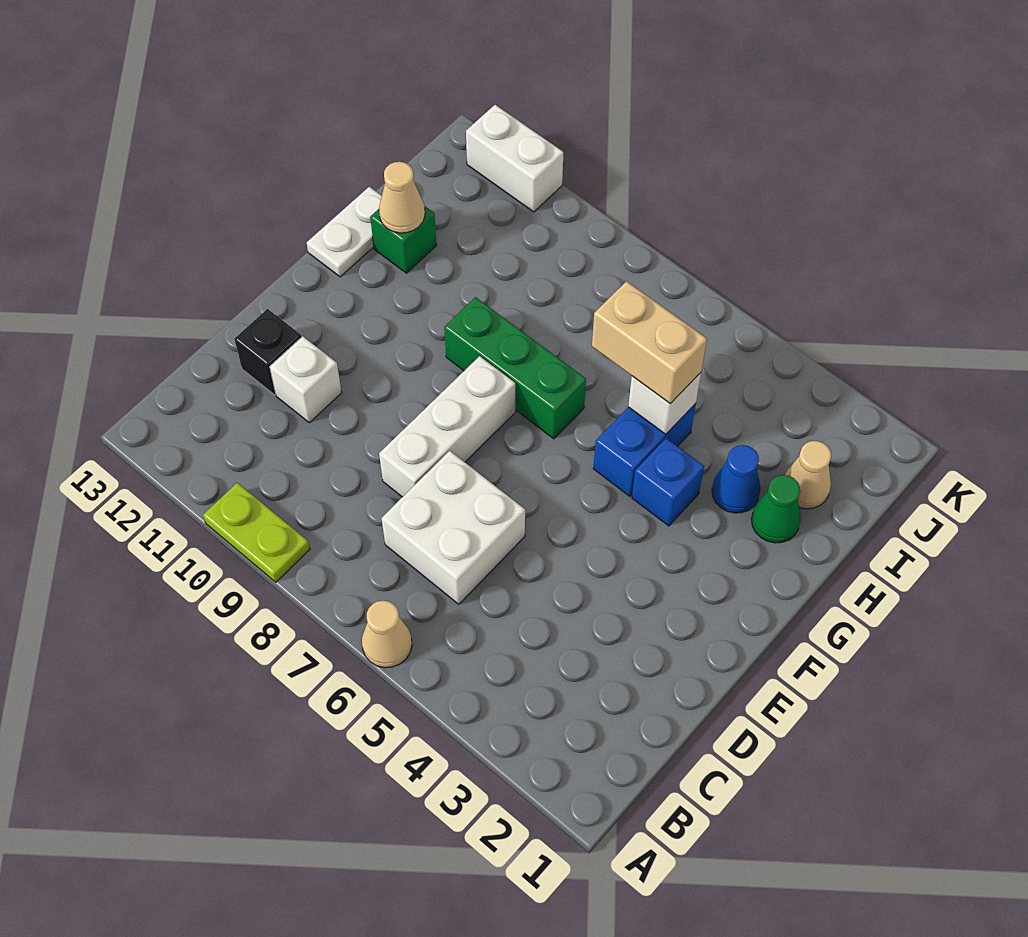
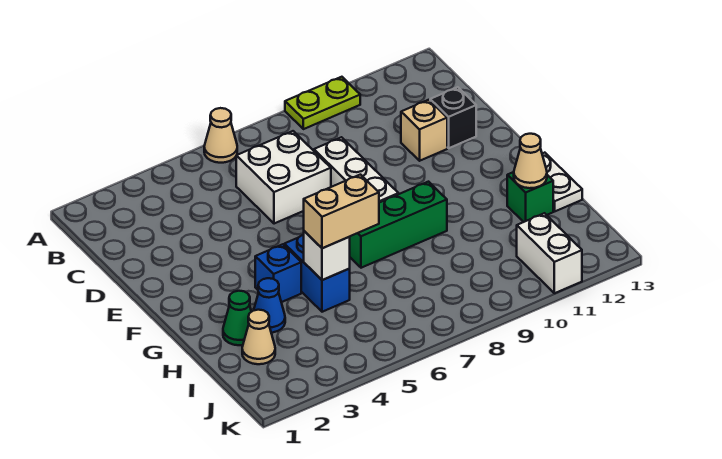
white brick D11 level 1 -> tan brick D11 level 1
white brick K11:K12 level 1 -> white brick J11:K11 level 1

